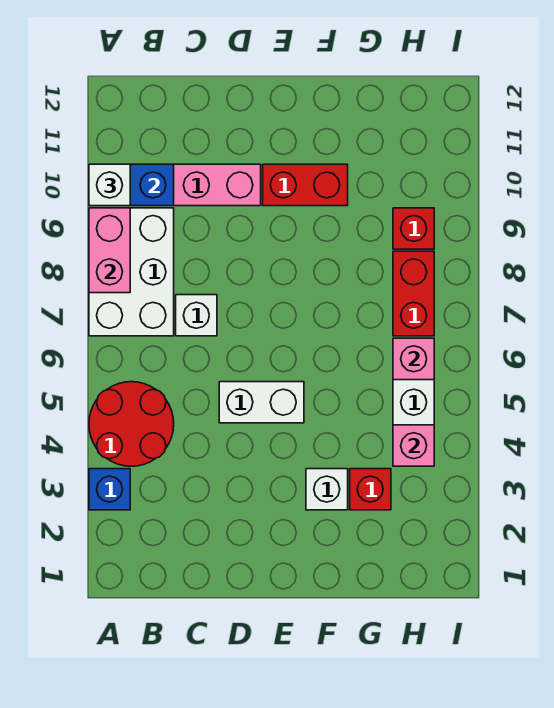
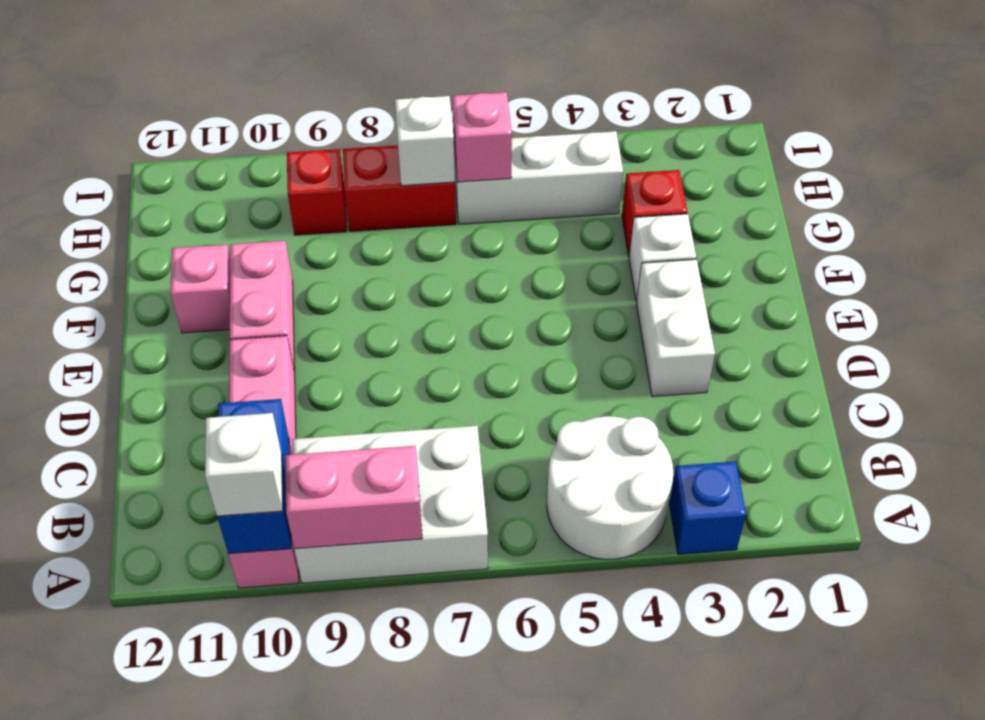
red round brick A4:B5 level 1 -> white round brick A4:B5 level 1
white brick C7 level 1 -> white brick H7 level 2
white brick D5:E5 level 1 -> white brick D3:E3 level 1
red brick E10:F10 level 1 -> pink brick E10:F10 level 1
pink brick H4 level 2 -> pink brick F11 level 1

